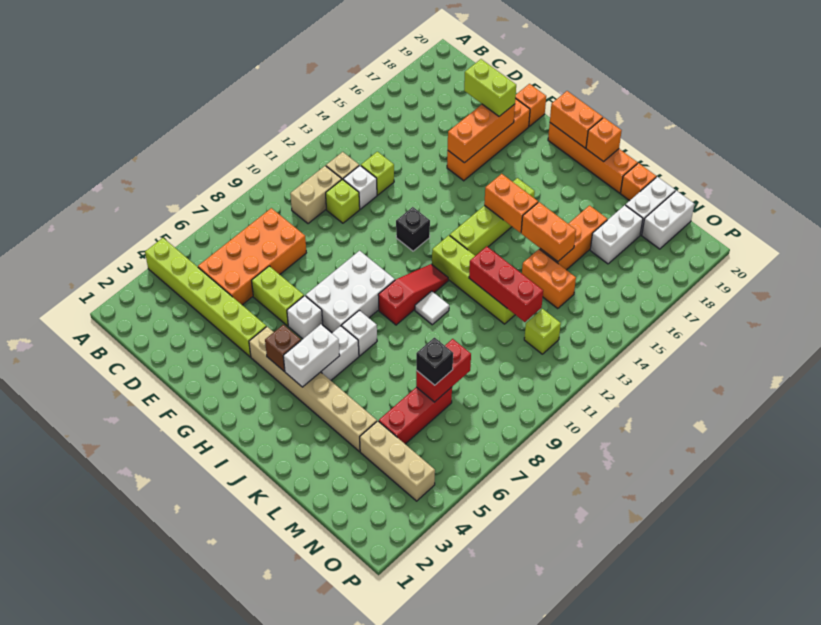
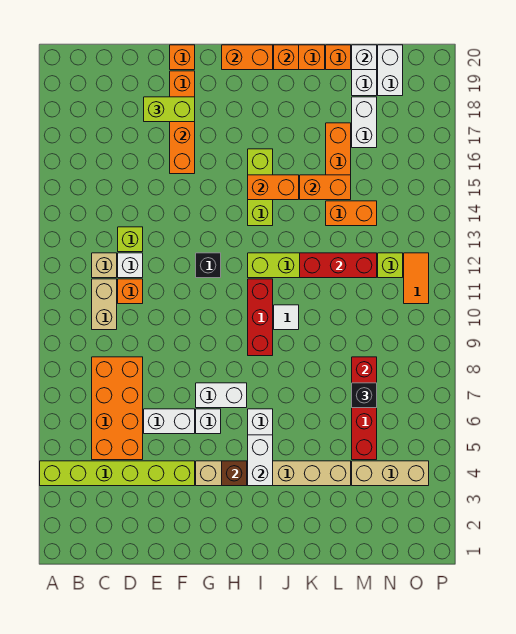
lime brick D11 level 1 -> orange brick D11 level 1
lime brick E6:F6 level 1 -> white brick E6:F6 level 1
white brick G7:H9 level 1 -> white brick G7:H7 level 1
white brick I7 level 1 -> white brick M20 level 2
red slope I9:I11 level 1 top 9 -> red brick I9:I11 level 1
lime brick I13:I16 level 1 -> lime brick I14:I16 level 1
none -> orange tile O11:O12 level 1

